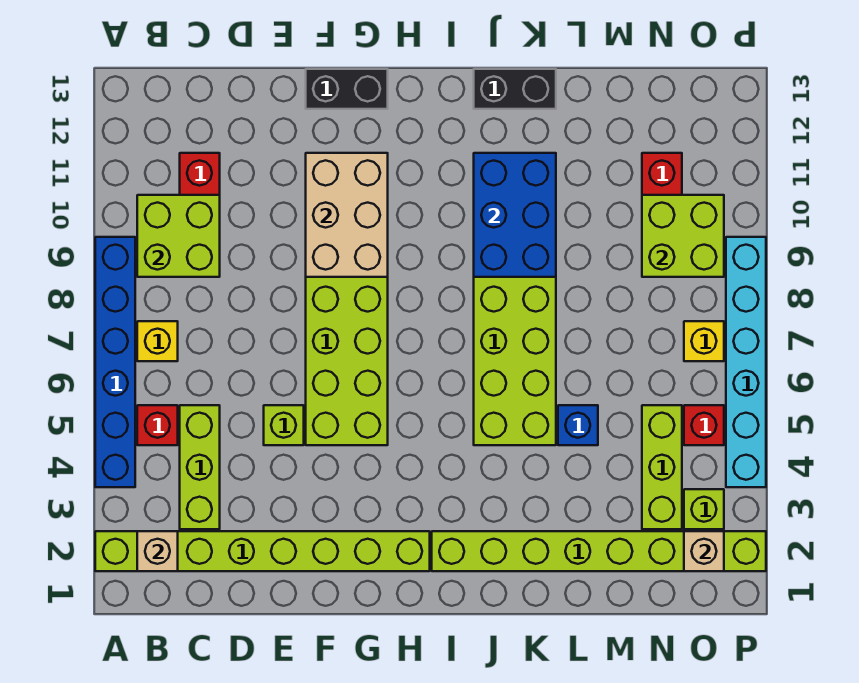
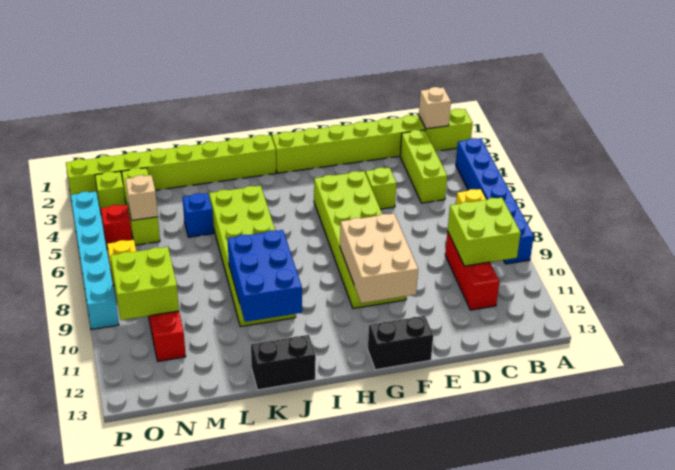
red brick B5 level 1 -> none
tan brick O2 level 2 -> tan brick N5 level 2

